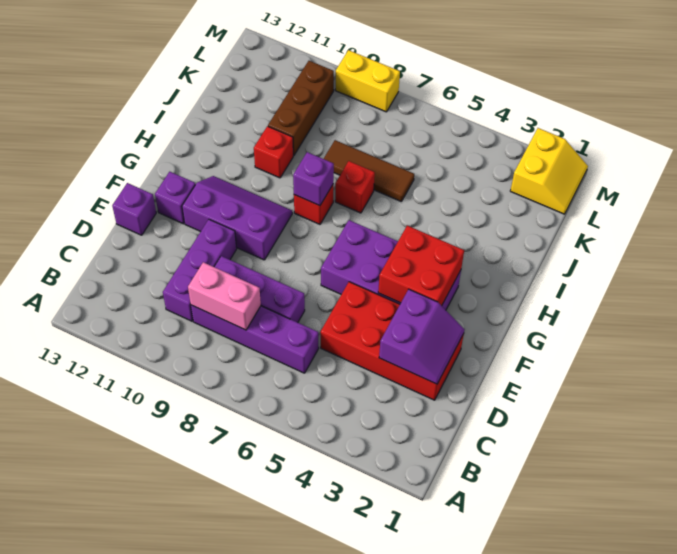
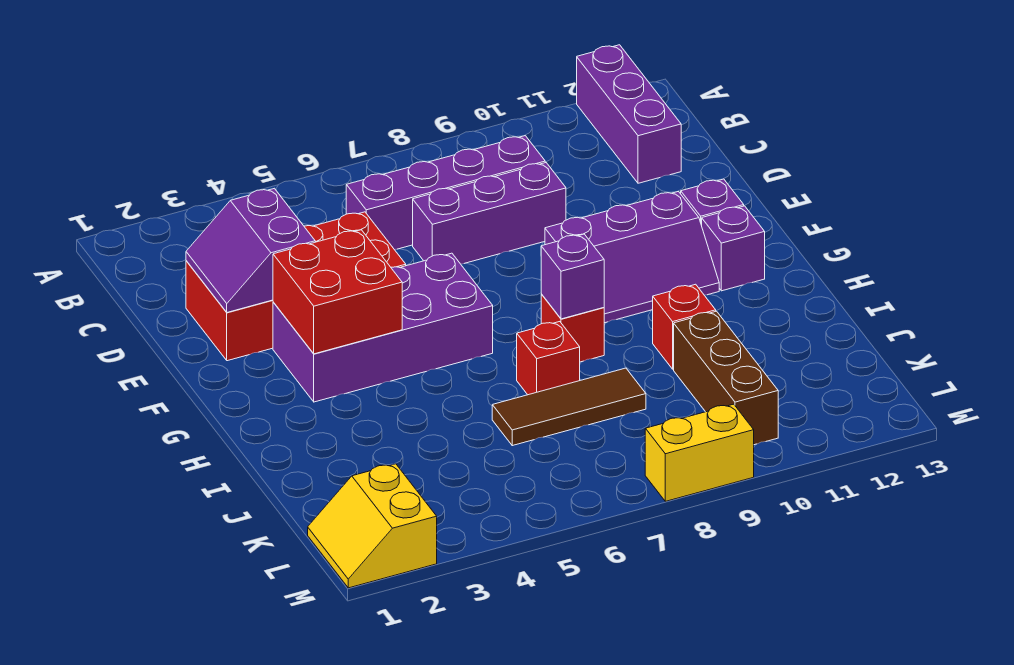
pink brick C8:C9 level 2 -> none
purple brick C10:E10 level 1 -> purple brick A12:C12 level 1
purple brick E13 level 1 -> purple brick G12 level 1

